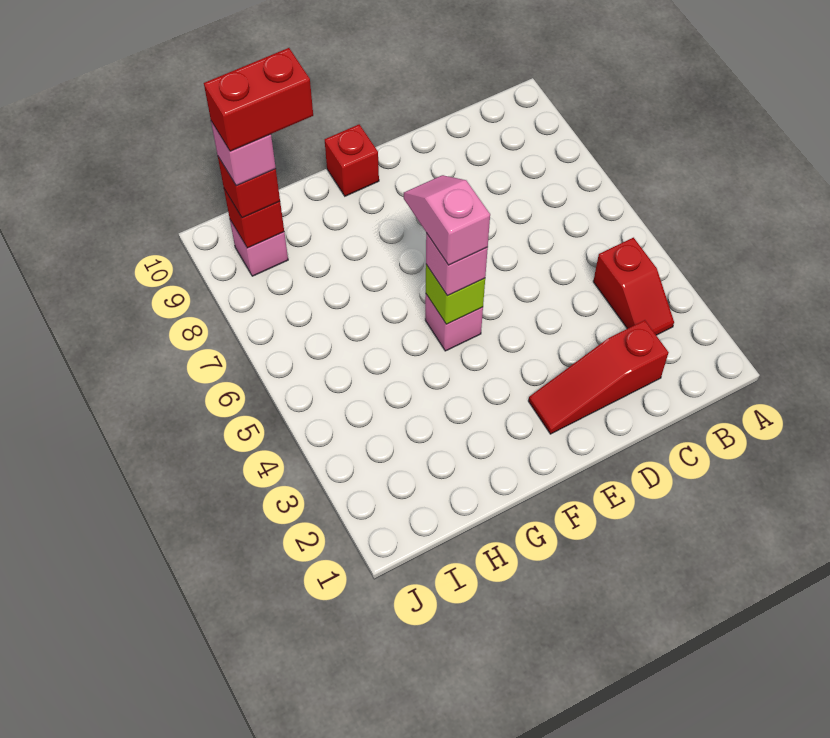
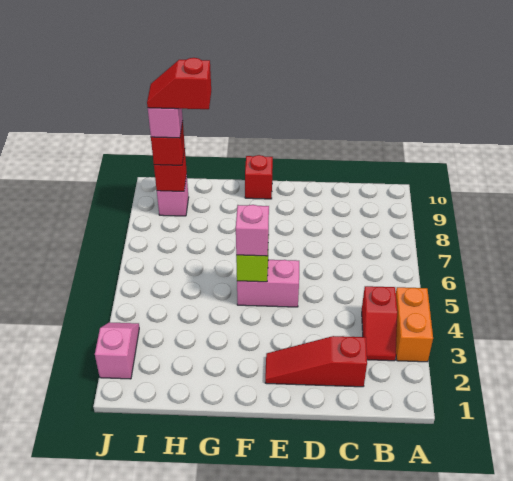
none -> orange brick A3:A4 level 1
pink brick F5 level 1 -> pink brick E5:F5 level 1
pink slope F5:F6 level 4 top 5 -> pink slope J2:J3 level 1 top 2
red brick H9:I9 level 5 -> red slope H9:I9 level 5 top H

